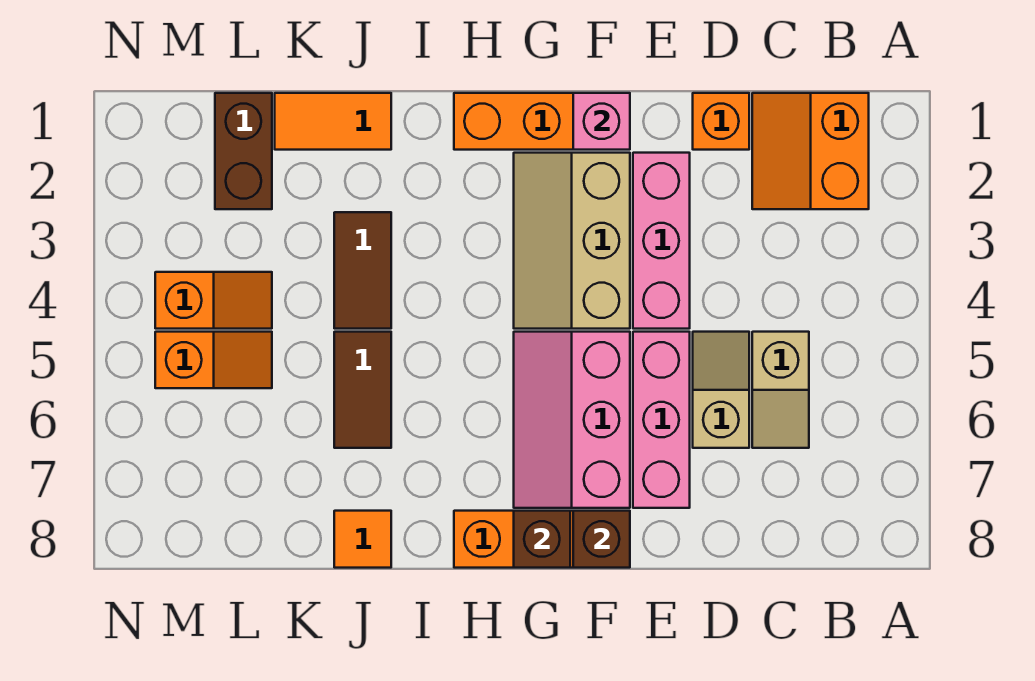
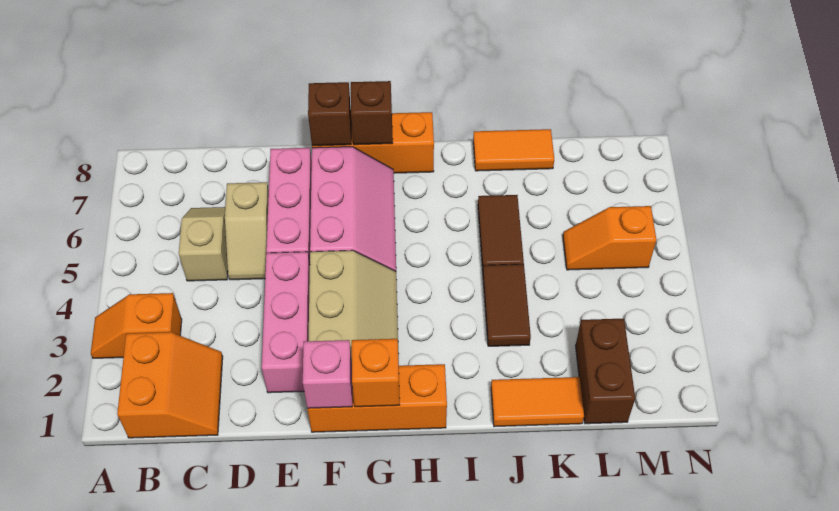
orange brick D1 level 1 -> orange brick G1 level 2
orange tile J8 level 1 -> orange tile J8:K8 level 1
orange slope L4:M4 level 1 top M -> orange slope A3:B3 level 1 top B

